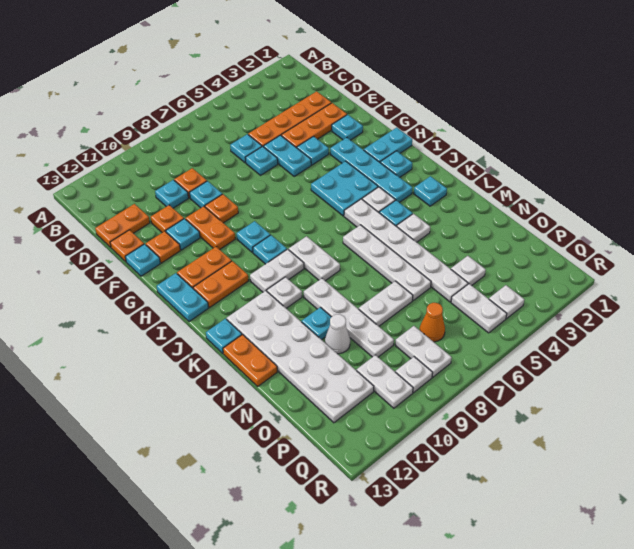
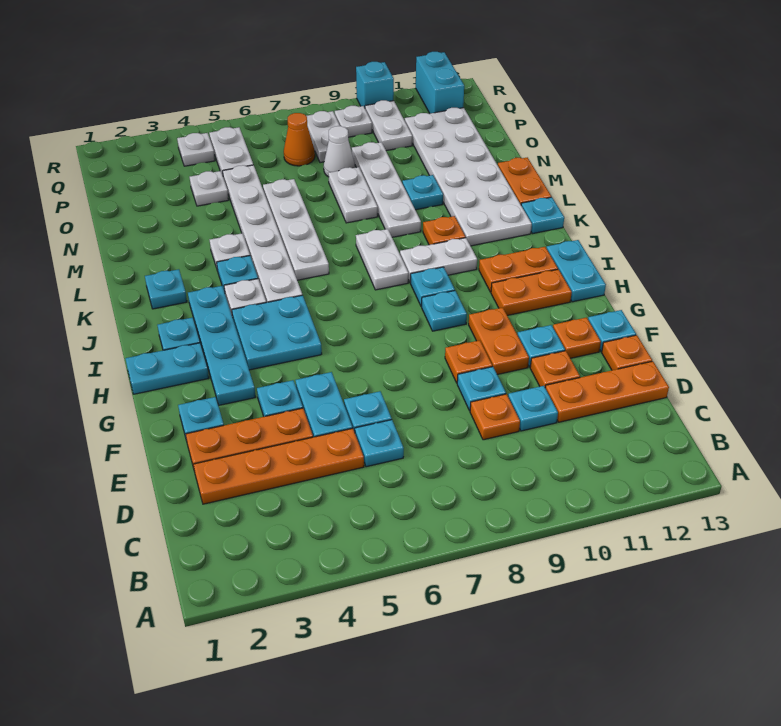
orange plate D12:D13 level 1 -> orange plate D11:D13 level 1
white plate K10 level 1 -> orange plate K10 level 1
white plate N7:N8 level 1 -> white plate M8:N8 level 1
white cone N10 level 1 -> white cone O8 level 1
none -> cyan brick Q12:R12 level 1
none -> cyan brick R10 level 1

